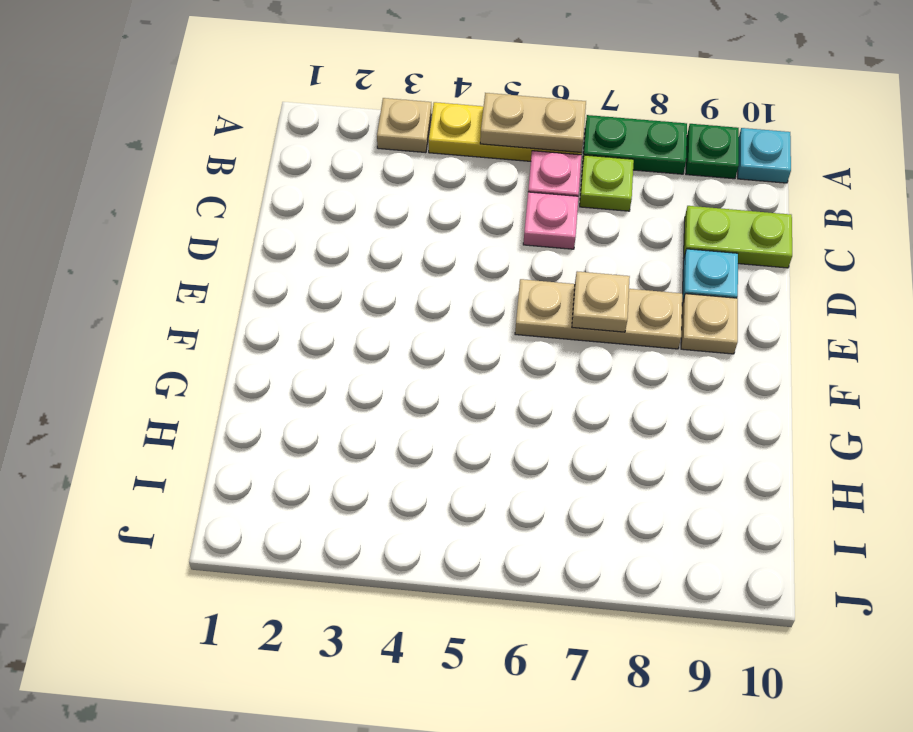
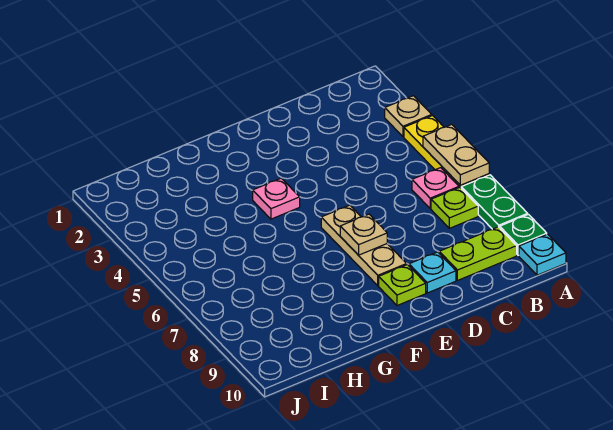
pink plate C6 level 1 -> pink plate F4 level 1
lime plate C9:C10 level 1 -> lime plate B9:C9 level 1
tan plate E9 level 1 -> lime plate E9 level 1

